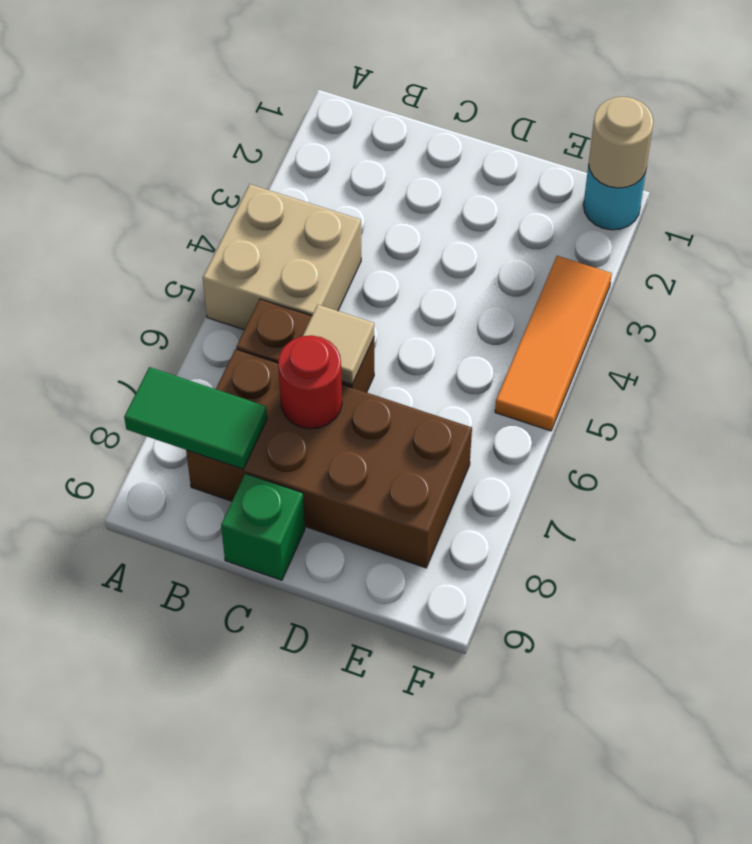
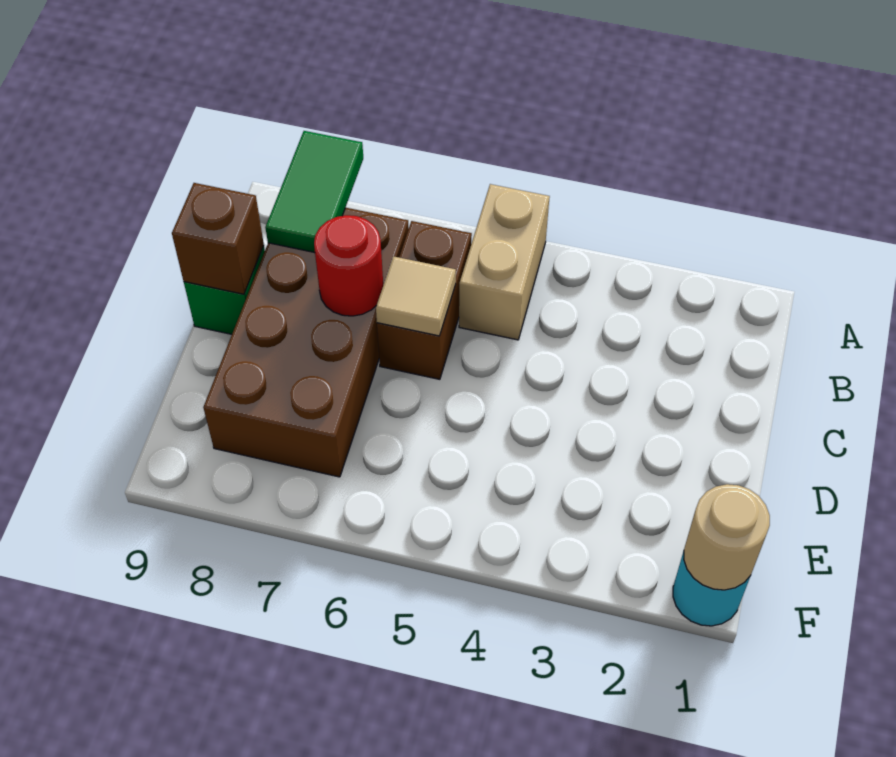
tan brick A4:B5 level 1 -> tan brick A5:B5 level 1
none -> brown brick C9 level 2
orange tile F3:F5 level 1 -> none

